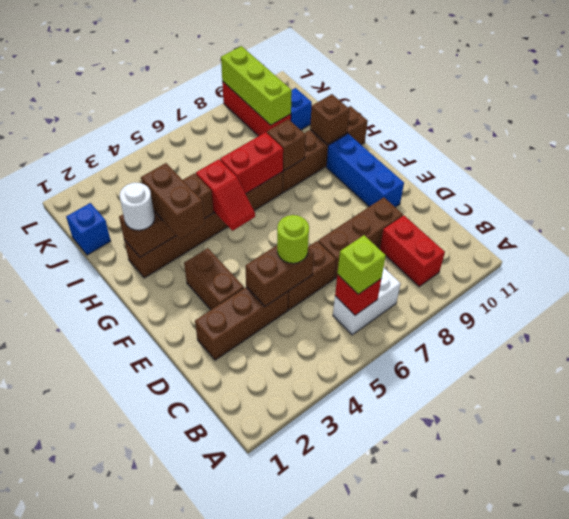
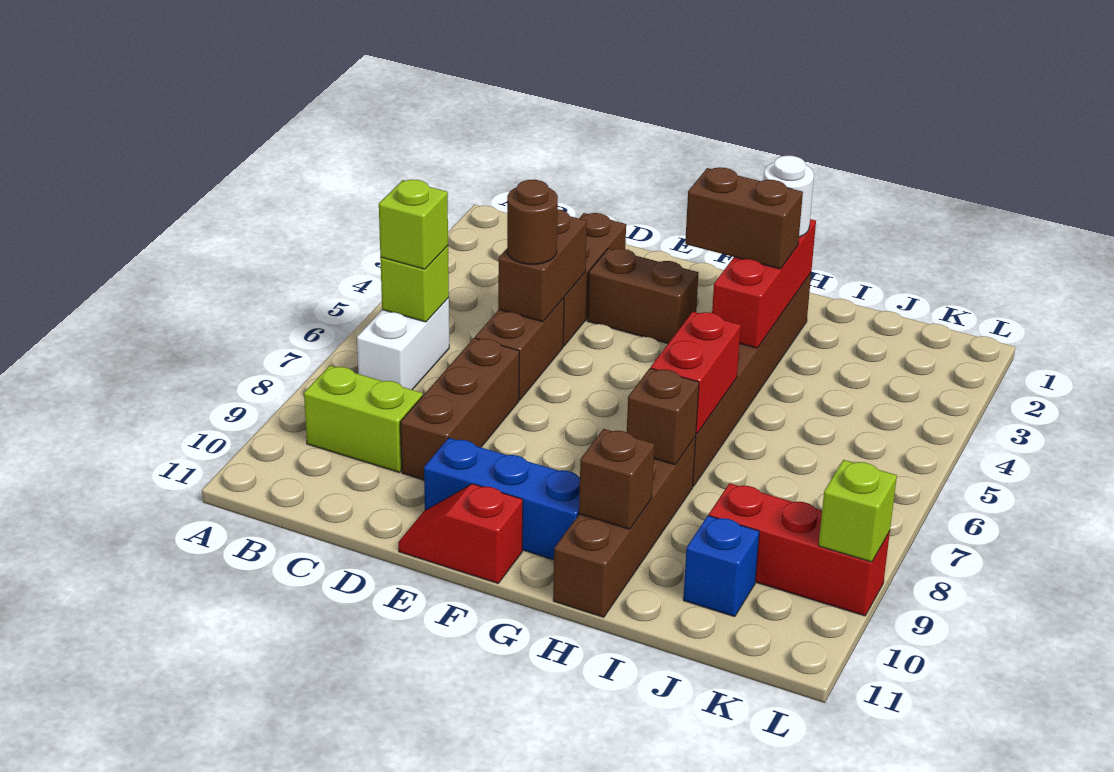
red brick B6 level 2 -> lime brick B6 level 2
red brick B9:C9 level 1 -> lime brick B9:C9 level 1
lime round brick D5 level 3 -> brown round brick D5 level 3
red slope G5:H5 level 2 top H -> red slope E11:F11 level 1 top F
brown brick H2:H4 level 2 -> red brick H2:H4 level 2
blue brick J1 level 1 -> none
lime brick J9:L9 level 2 -> lime brick L9 level 2

